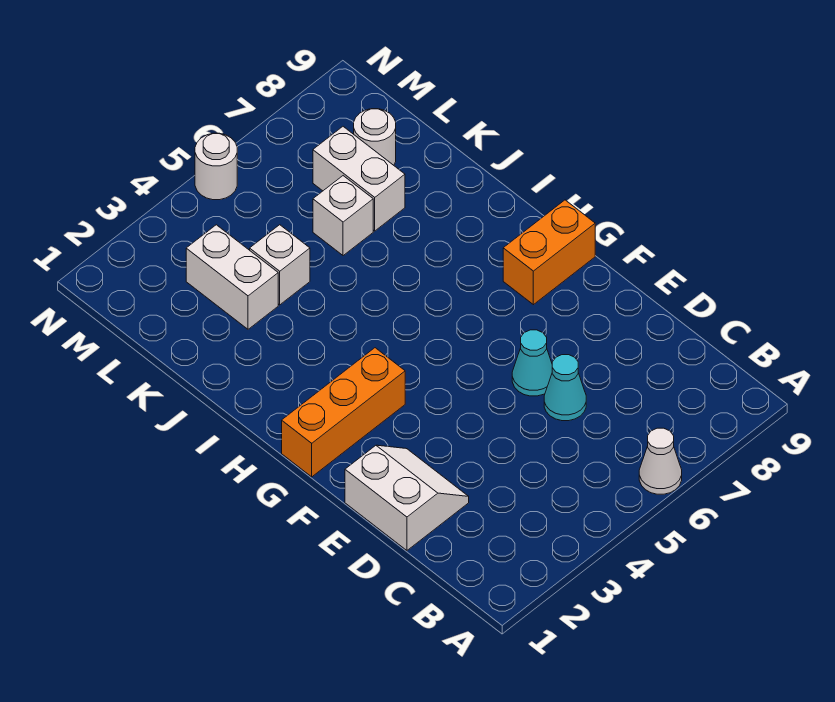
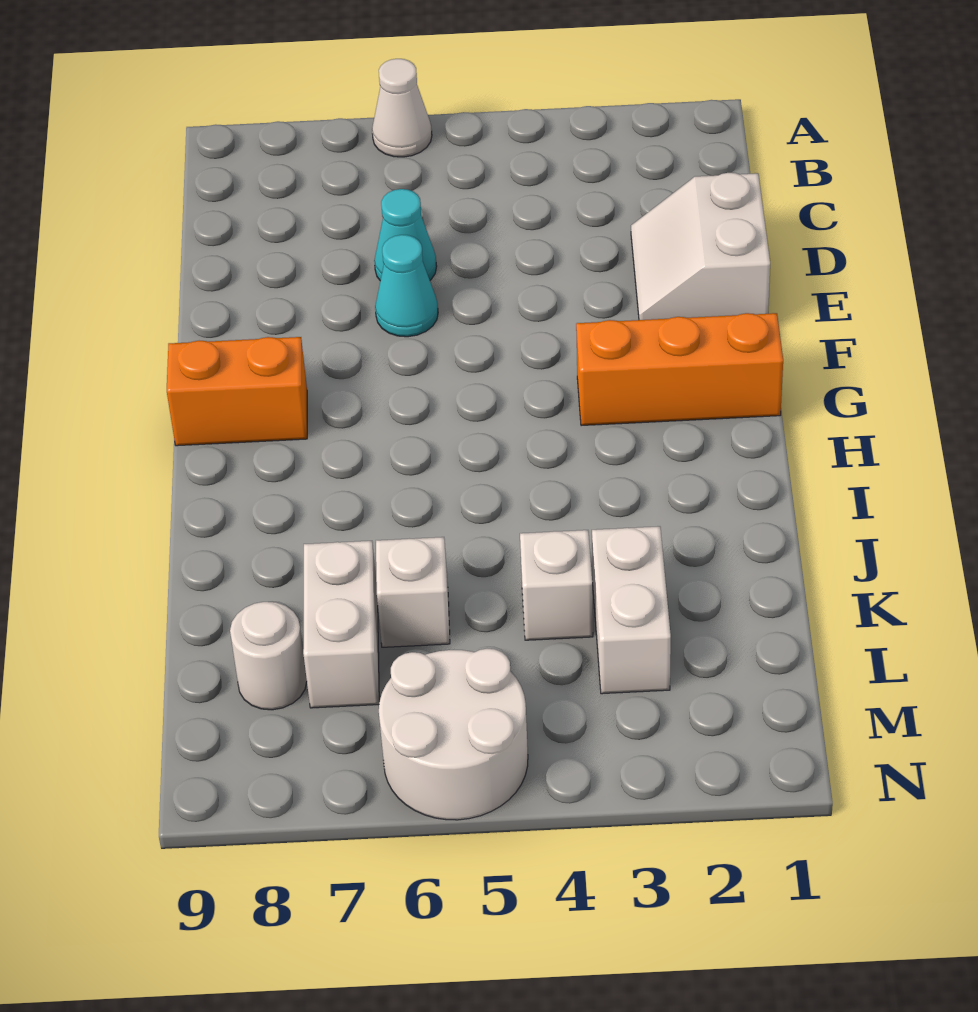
white round brick N5 level 1 -> white round brick M5:N6 level 1

